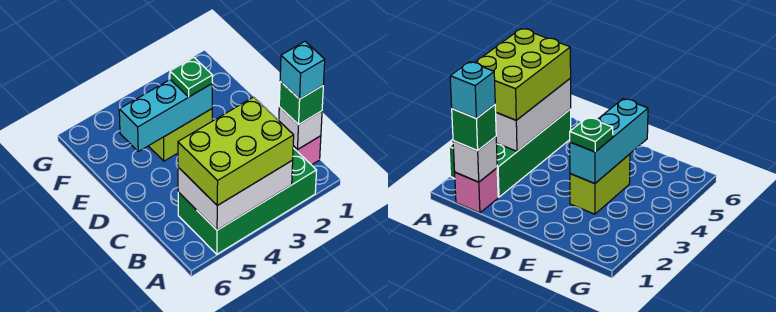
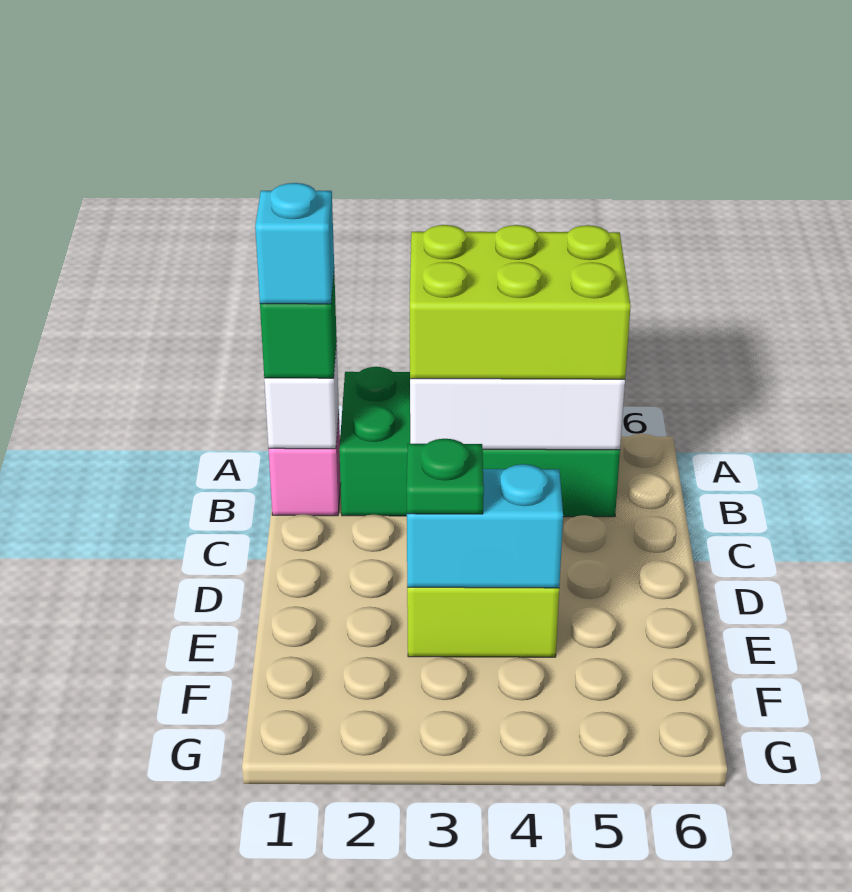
cyan brick E3:E5 level 2 -> cyan brick E3:E4 level 2

